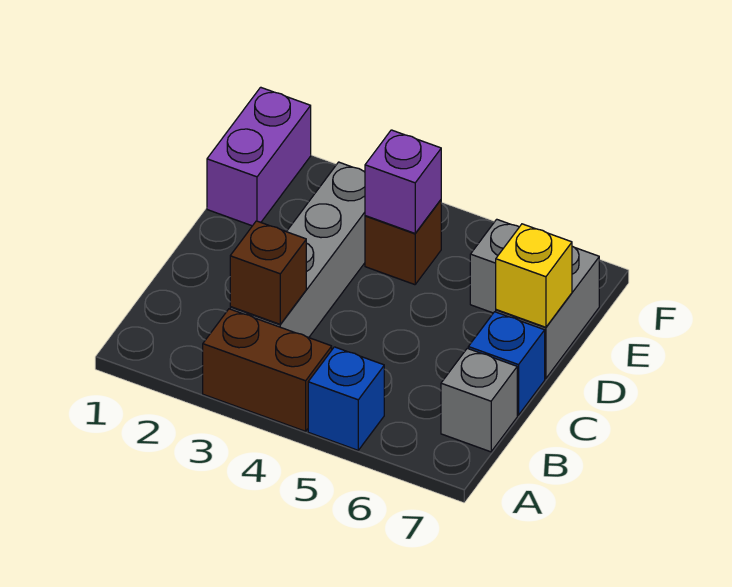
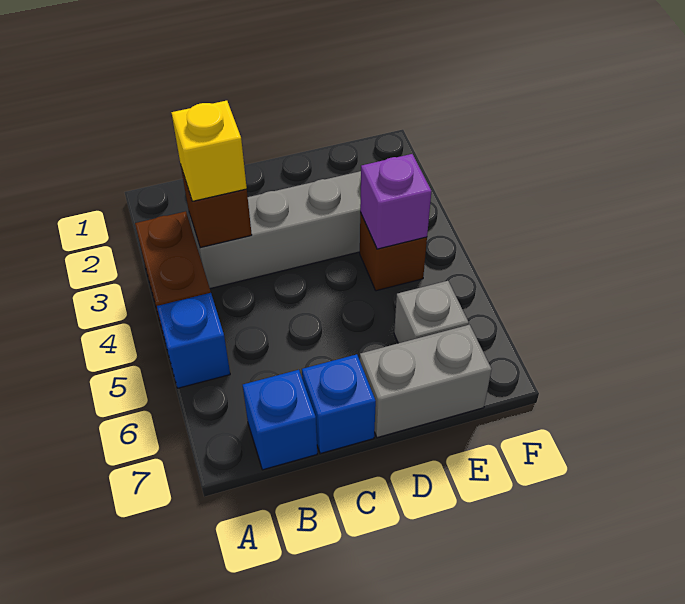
grey brick B7 level 1 -> blue brick B7 level 1
yellow brick D7 level 2 -> yellow brick B3 level 3
purple brick E1:F1 level 1 -> none

